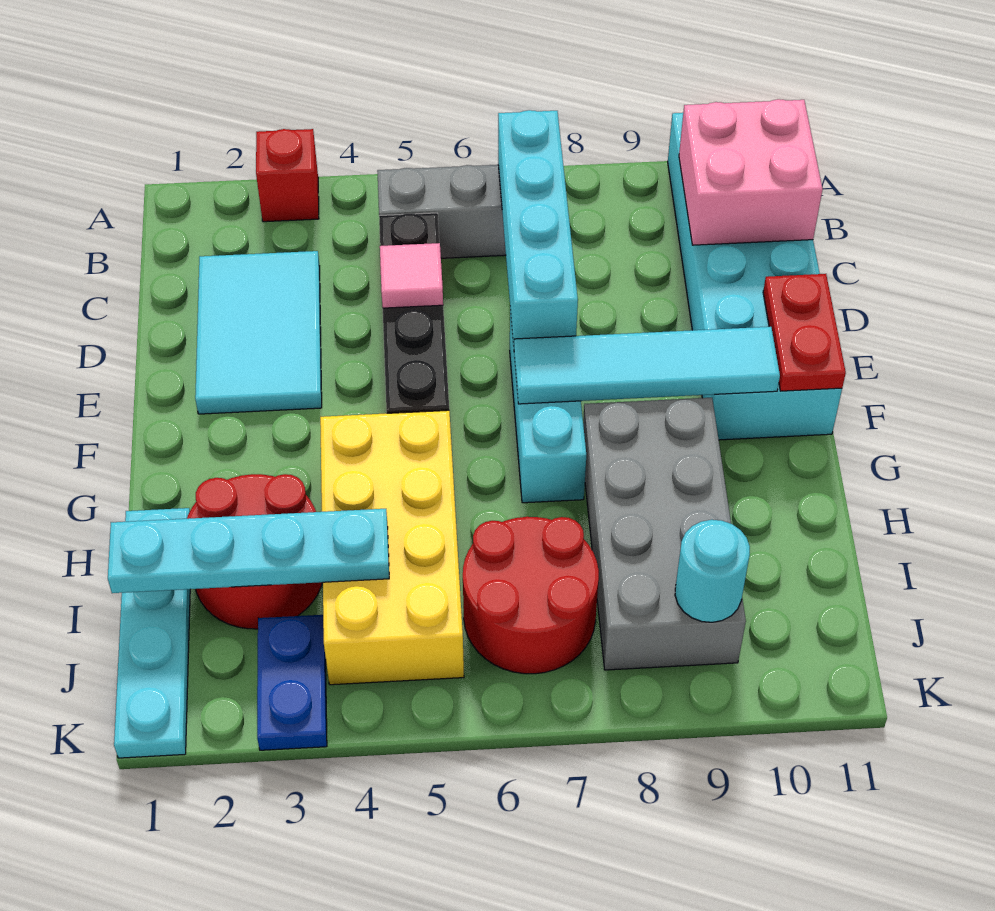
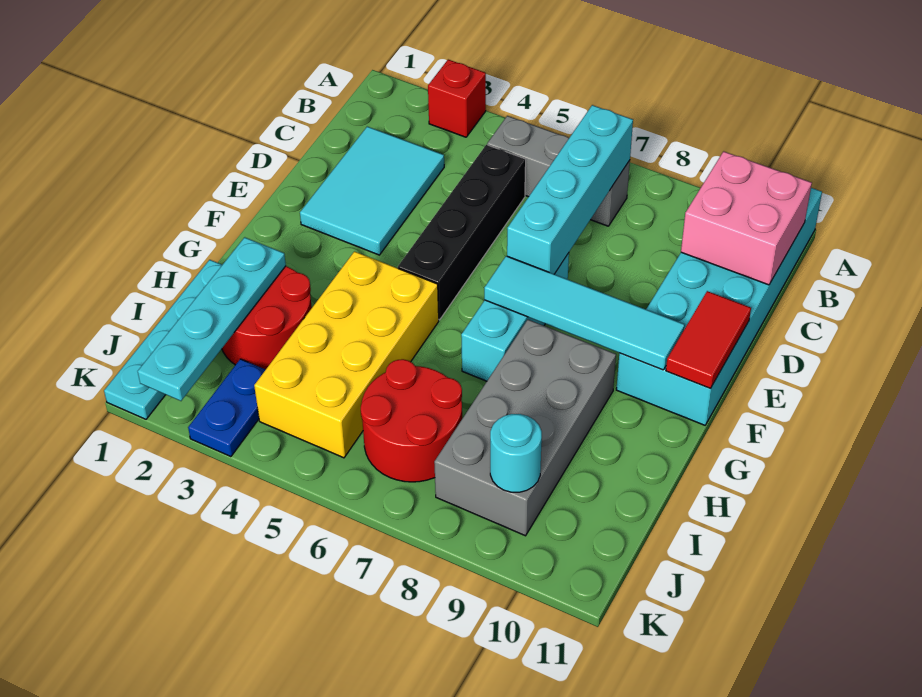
pink tile D5 level 2 -> none
red plate E11:F11 level 2 -> red tile E11:F11 level 2
cyan plate I1:I4 level 2 -> cyan plate H2:K2 level 2

